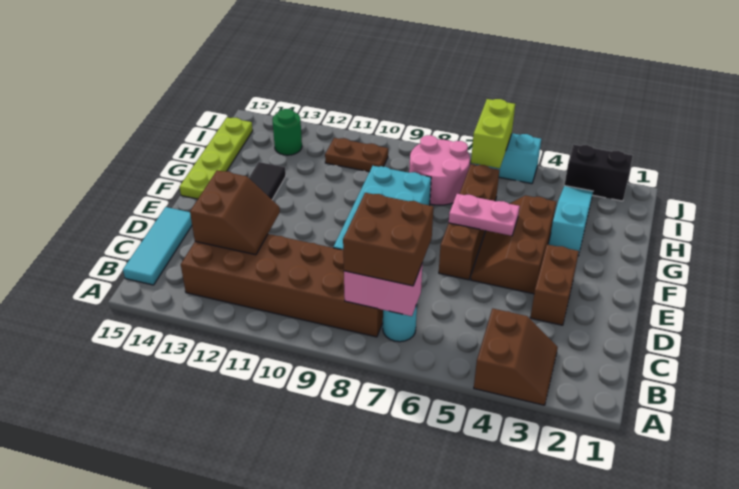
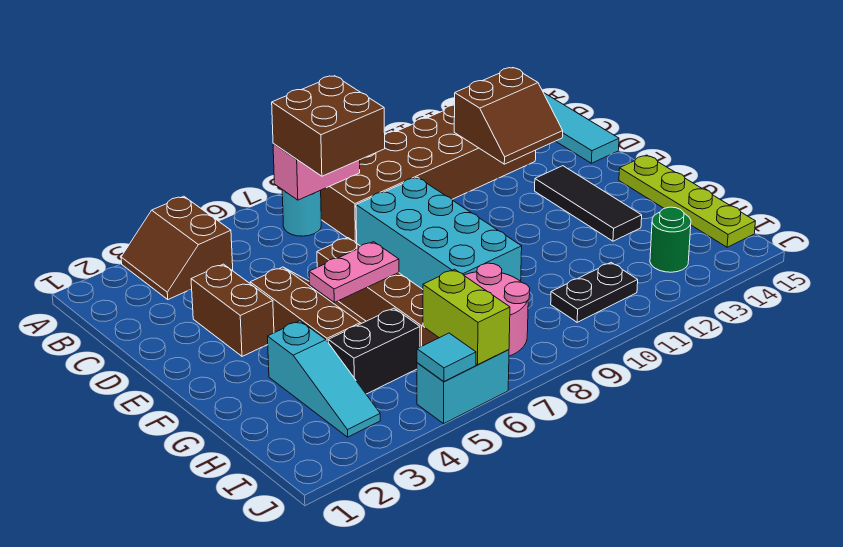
brown slope C12:D13 level 2 top 13 -> brown slope C12:D13 level 2 top C
brown plate I10:I11 level 1 -> black plate I10:I11 level 1
black brick J2:J3 level 1 -> black brick H4:H5 level 1
none -> cyan tile J5 level 2

